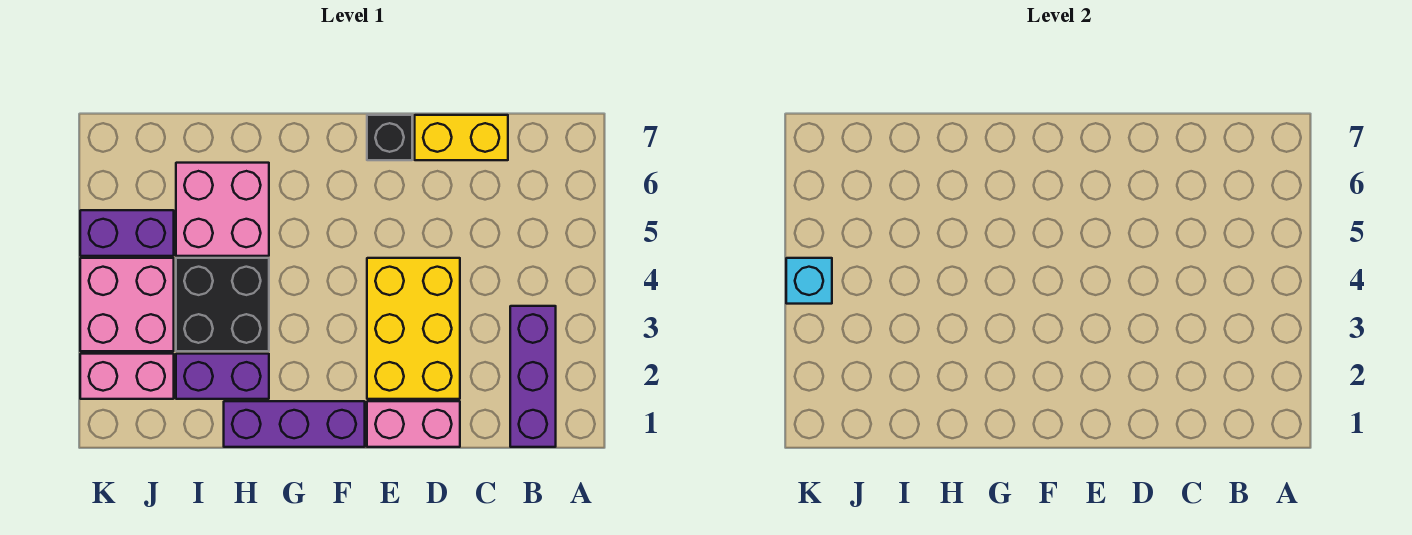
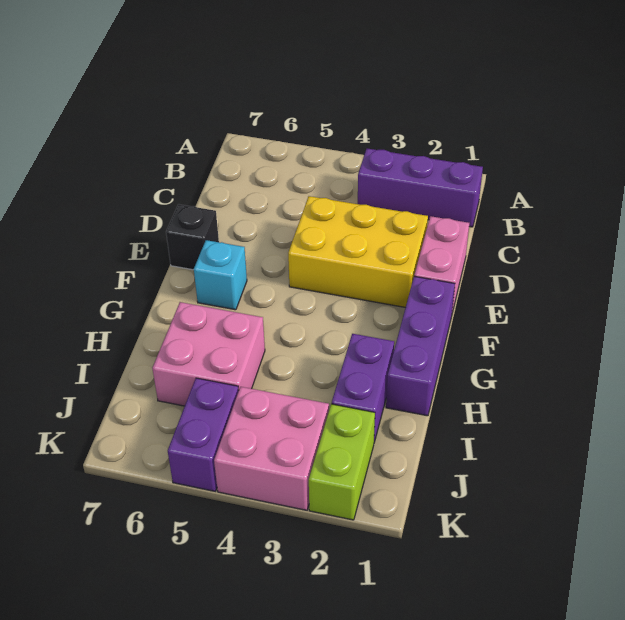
yellow brick C7:D7 level 1 -> none
black brick H3:I4 level 1 -> none
pink brick J2:K2 level 1 -> lime brick J2:K2 level 1
cyan brick K4 level 2 -> cyan brick F6 level 1

